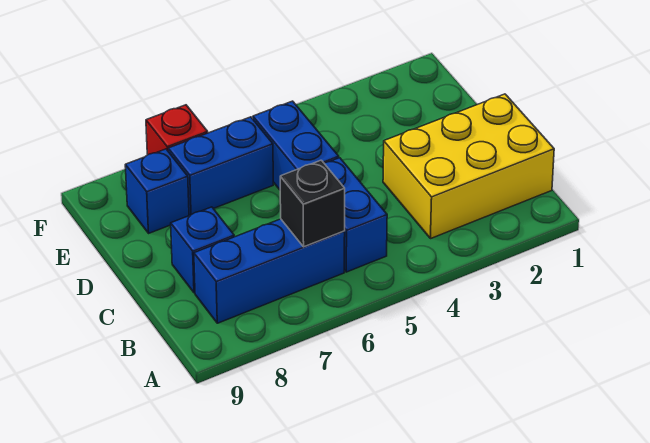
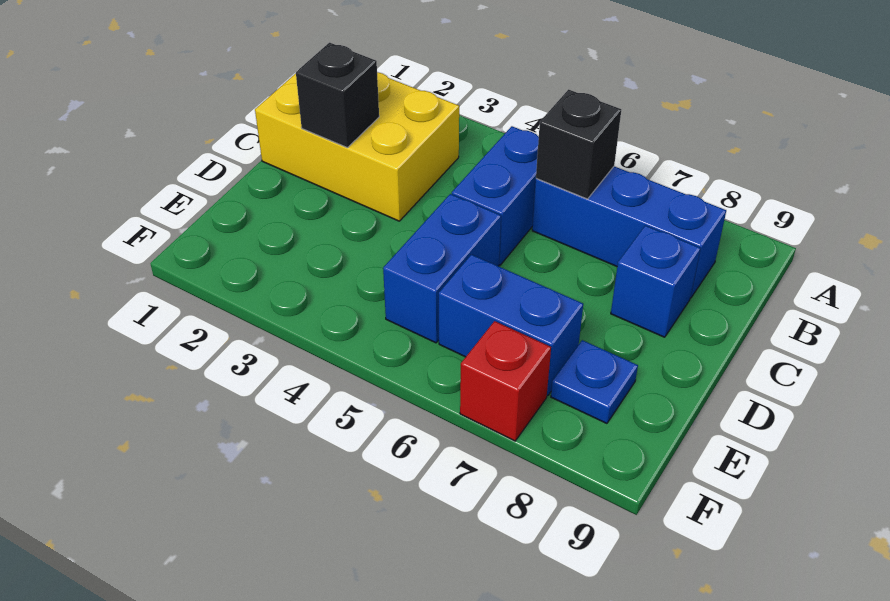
none -> black brick C2 level 2
blue brick E8 level 1 -> blue plate E8 level 1

